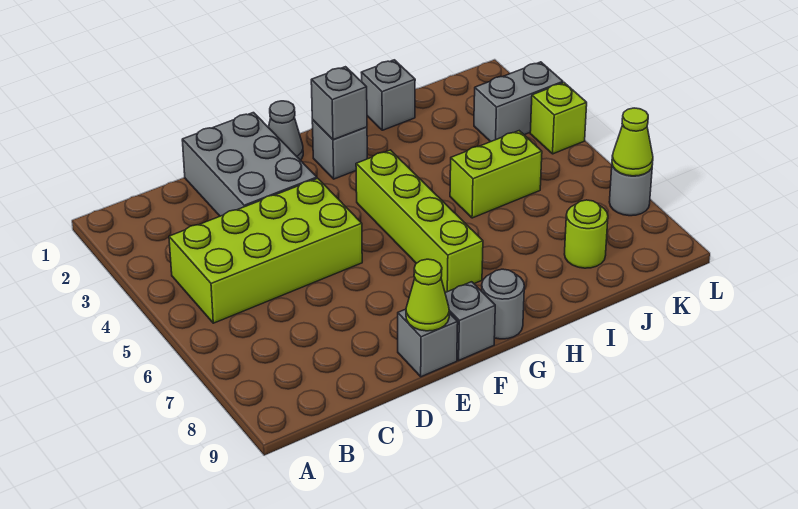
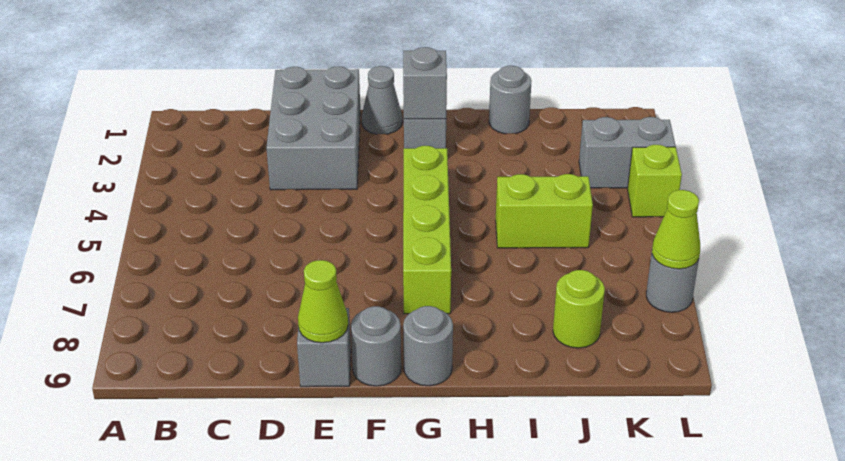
lime brick B4:E5 level 1 -> none
grey brick F9 level 1 -> grey round brick F9 level 1
grey brick I1 level 1 -> grey round brick I1 level 1

